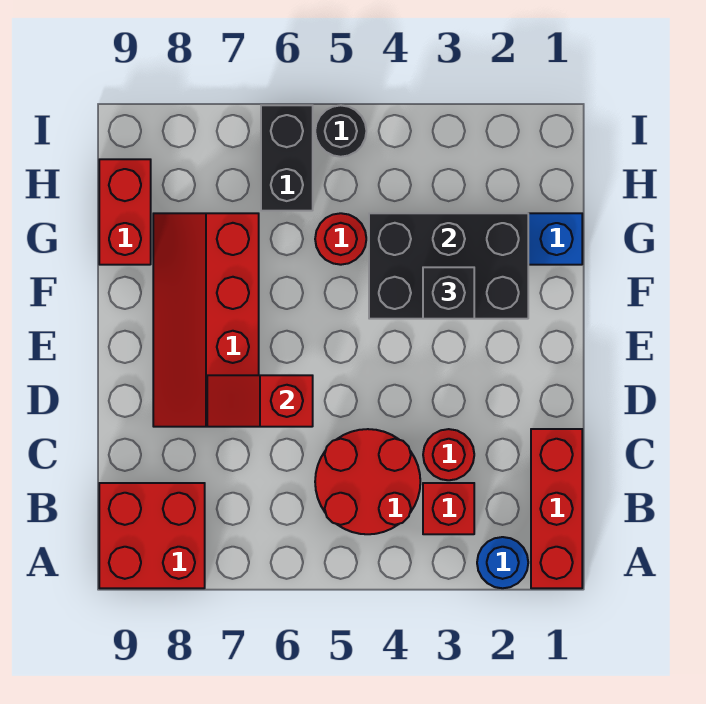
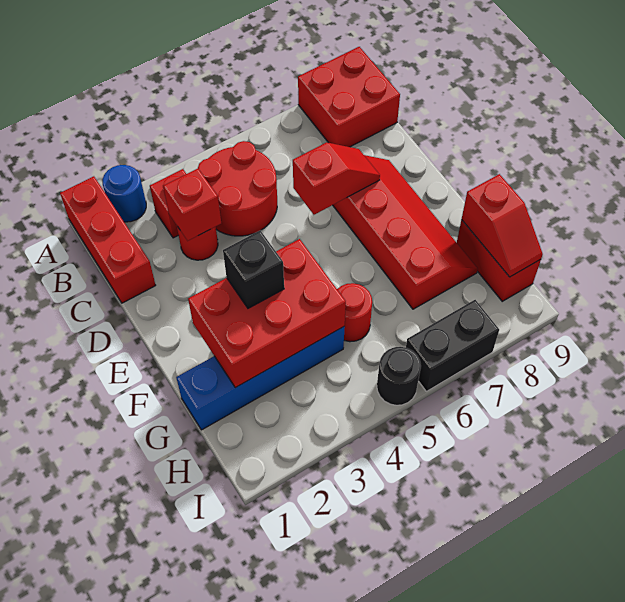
none -> red brick C3 level 2
black brick F2:G4 level 2 -> red brick F2:G4 level 2
none -> red slope G9:H9 level 2 top G
black brick H6:I6 level 1 -> black brick I6:I7 level 1

